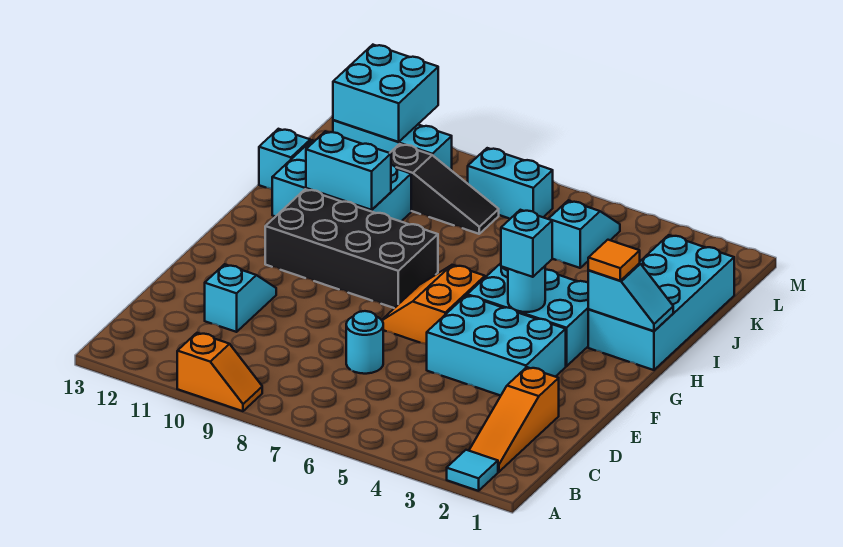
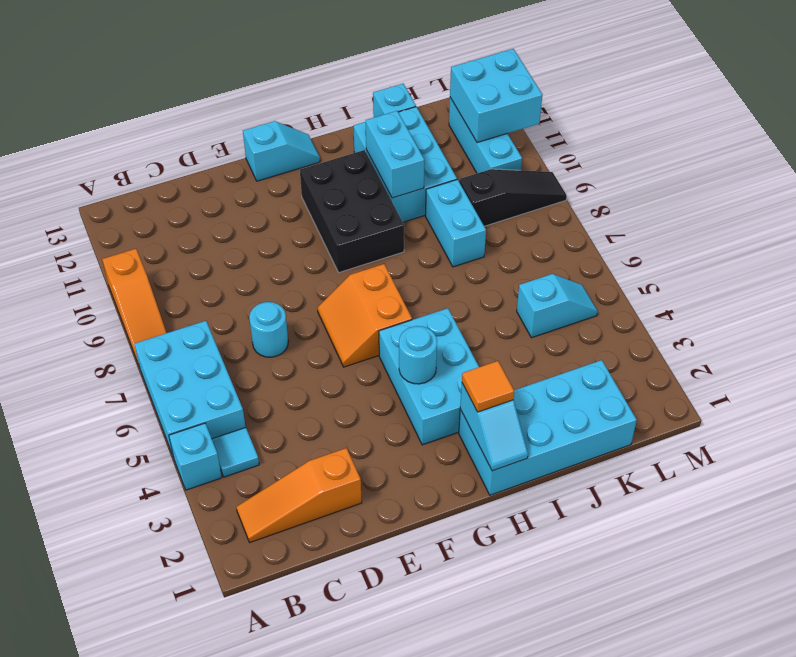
cyan tile A2 level 1 -> cyan tile B4 level 1
orange slope A9:A10 level 1 top 10 -> orange slope A8:A10 level 1 top 10
cyan slope D11:E11 level 1 top D -> cyan slope F13:G13 level 1 top F
cyan brick E3:F5 level 1 -> cyan brick A5:B7 level 1
orange slope F6:G7 level 1 top 6 -> orange slope F6:G7 level 1 top G
cyan brick G4 level 3 -> cyan brick A4 level 1
black brick G8:H11 level 1 -> black brick G9:H11 level 1
black slope K8:K10 level 1 top 10 -> black slope K9:M9 level 1 top K
cyan brick L7:L8 level 1 -> cyan brick J8:J9 level 1

